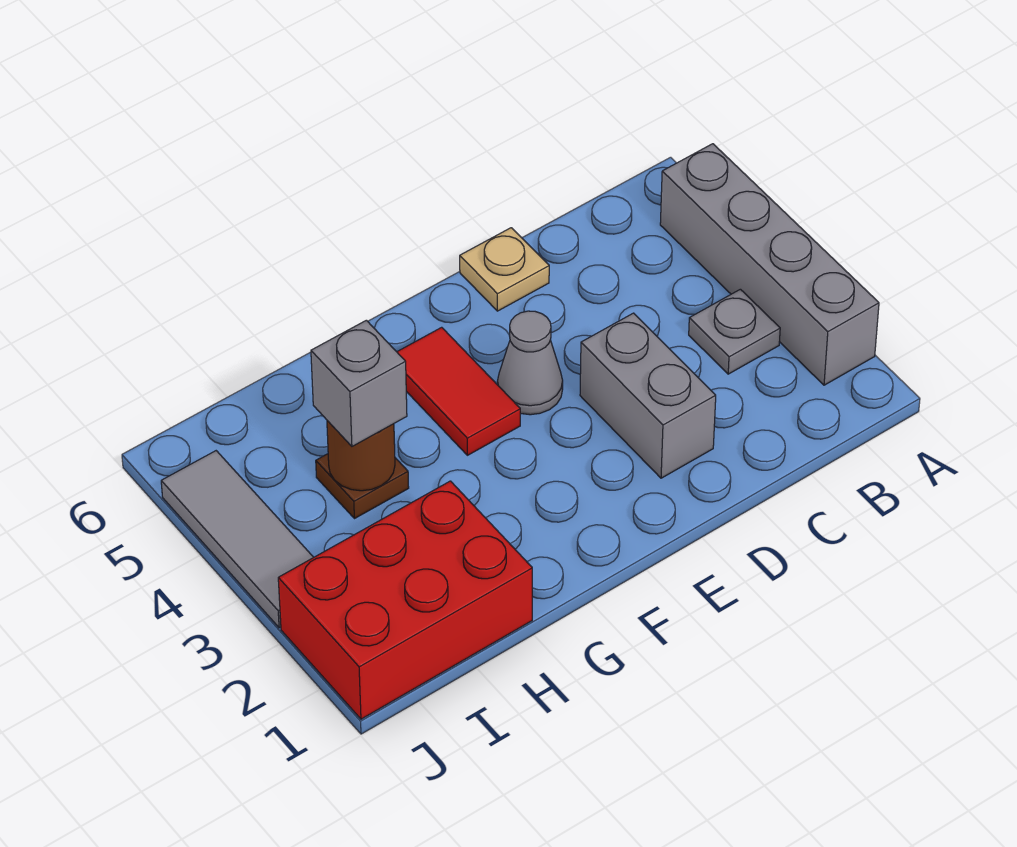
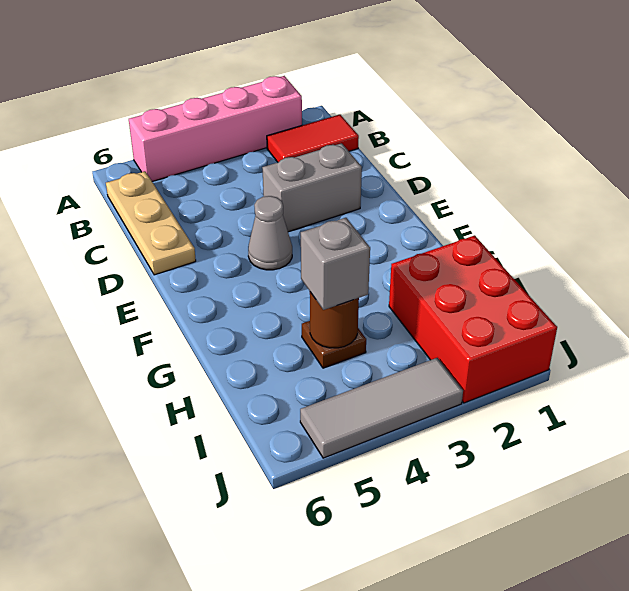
grey brick A2:A5 level 1 -> pink brick A2:A5 level 1
grey plate B3 level 1 -> none
tan plate D6 level 1 -> tan plate B6:D6 level 1
red tile F4:F5 level 1 -> red tile B1:B2 level 1

